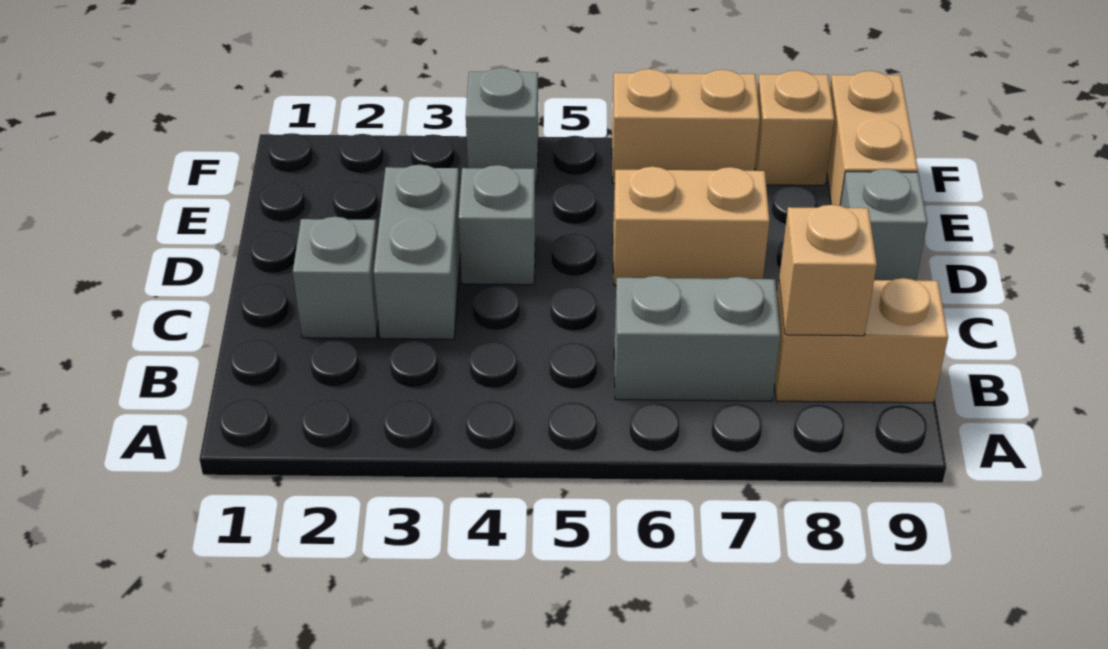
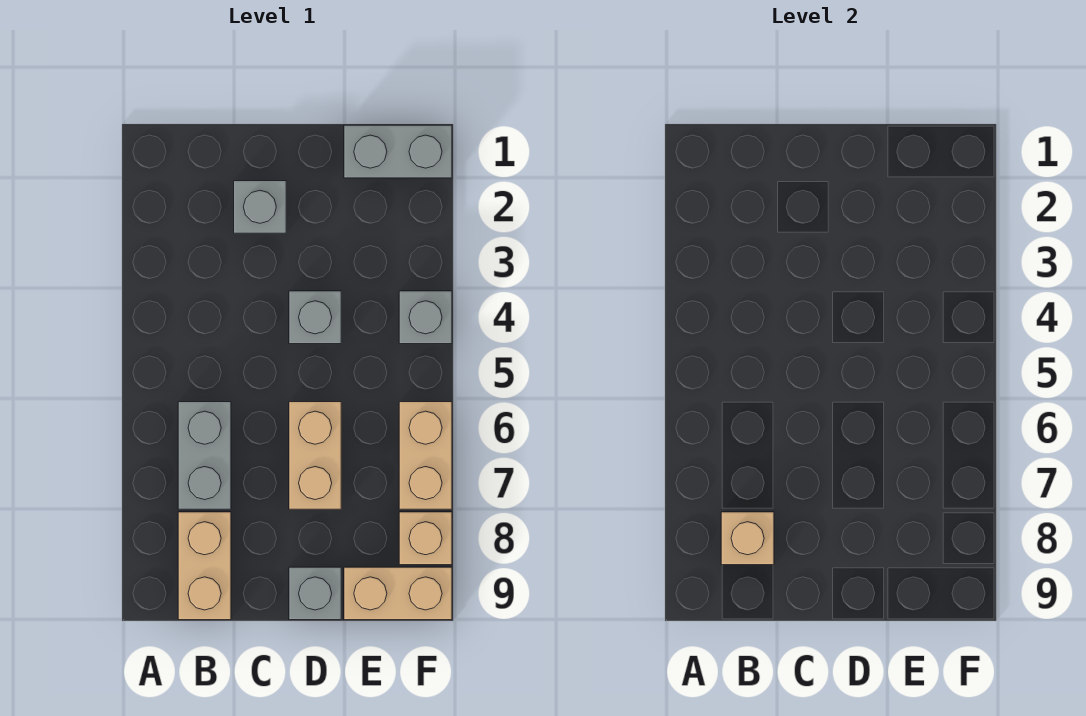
grey brick C3:D3 level 1 -> grey brick E1:F1 level 1

